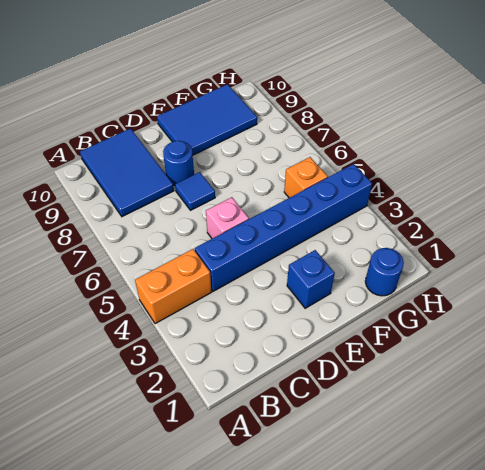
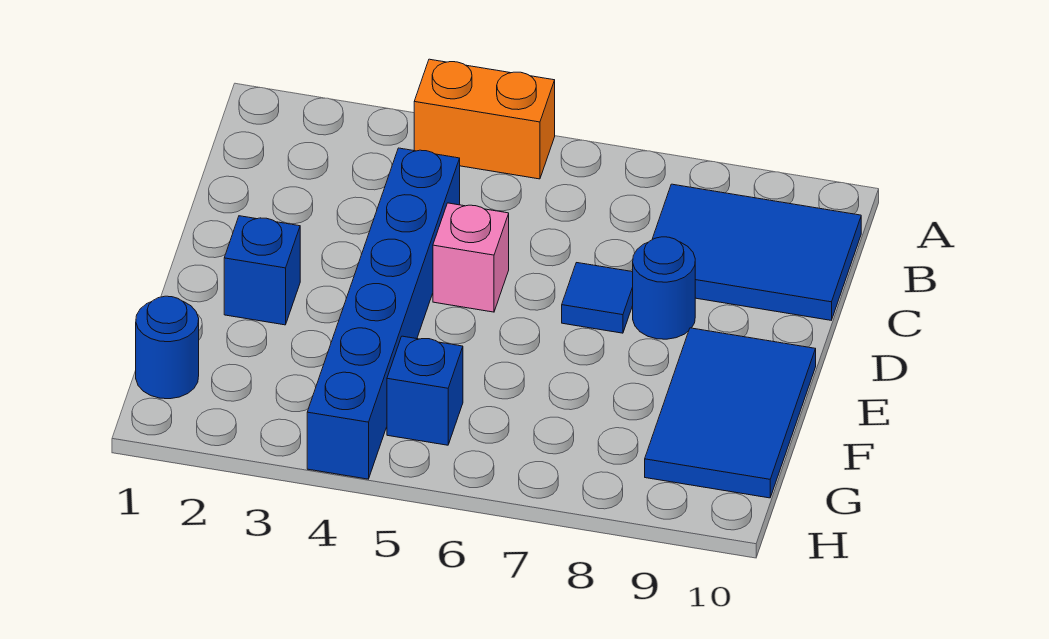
orange brick A4:B4 level 1 -> orange brick A4:A5 level 1
orange brick G5 level 1 -> blue brick G5 level 1

